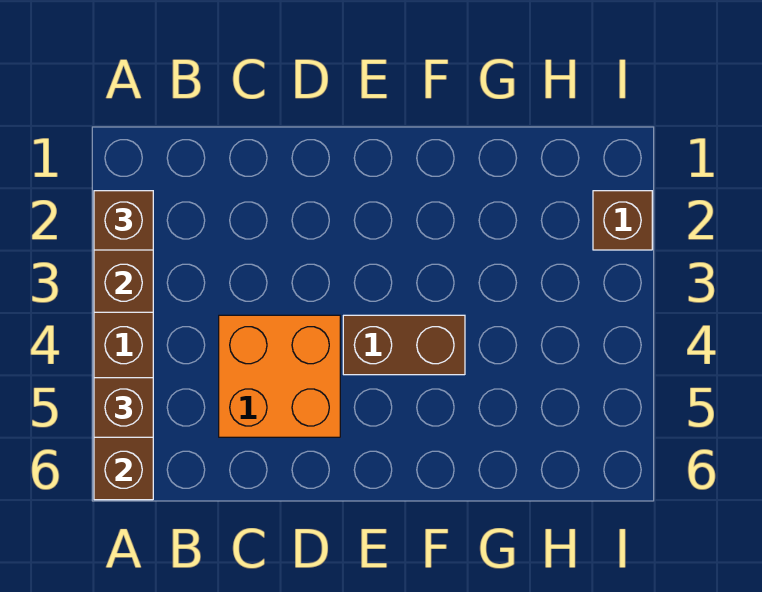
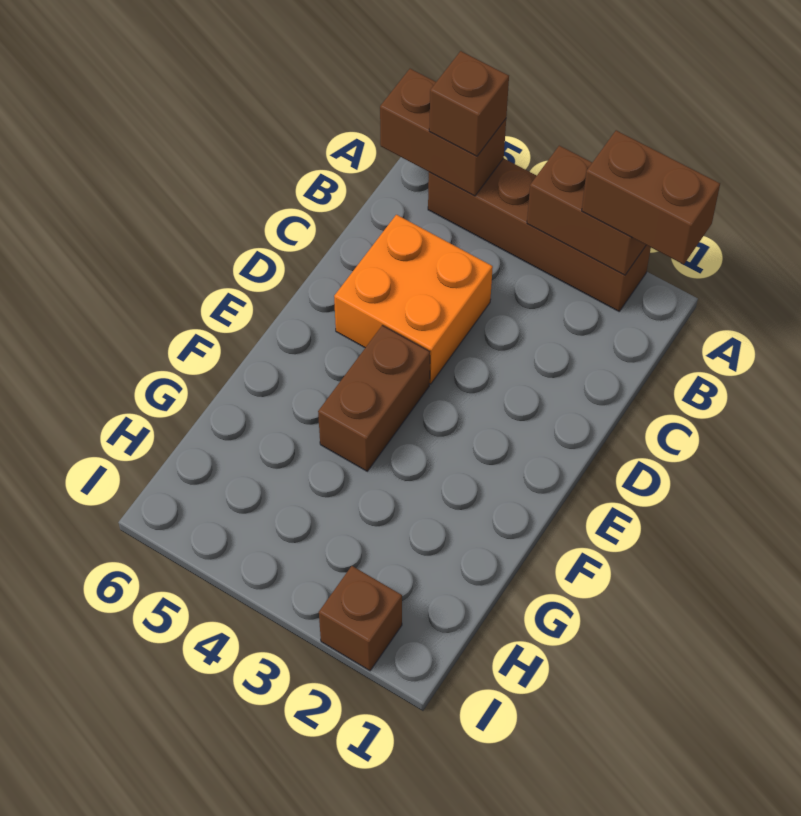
brown brick A2 level 3 -> brown brick A1:A2 level 3

